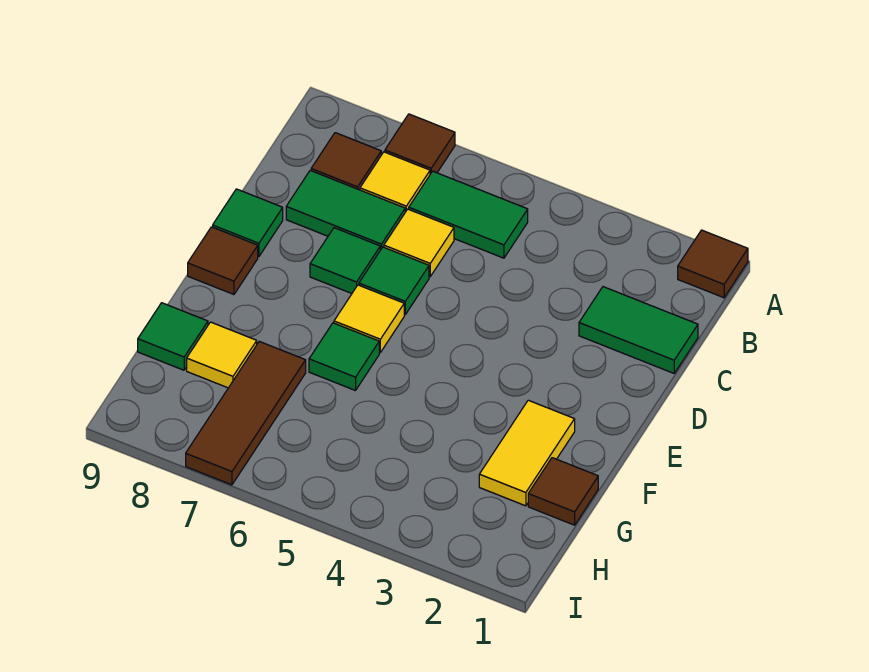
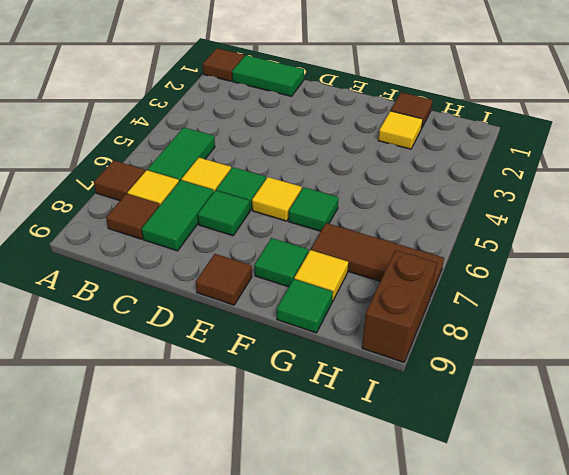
green tile C1:C2 level 1 -> green tile B1:C1 level 1
green tile D9 level 1 -> green tile F8 level 1
yellow tile F2:G2 level 1 -> yellow tile G2 level 1
none -> brown brick I8:I9 level 1

